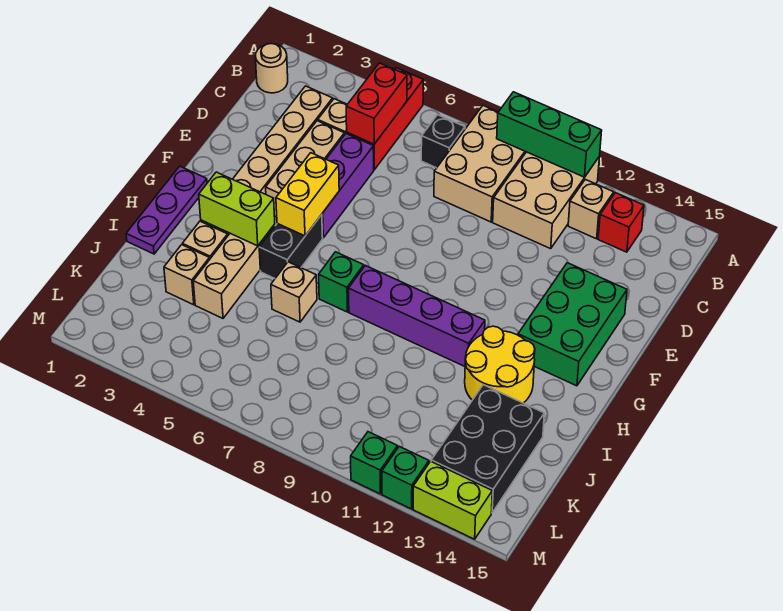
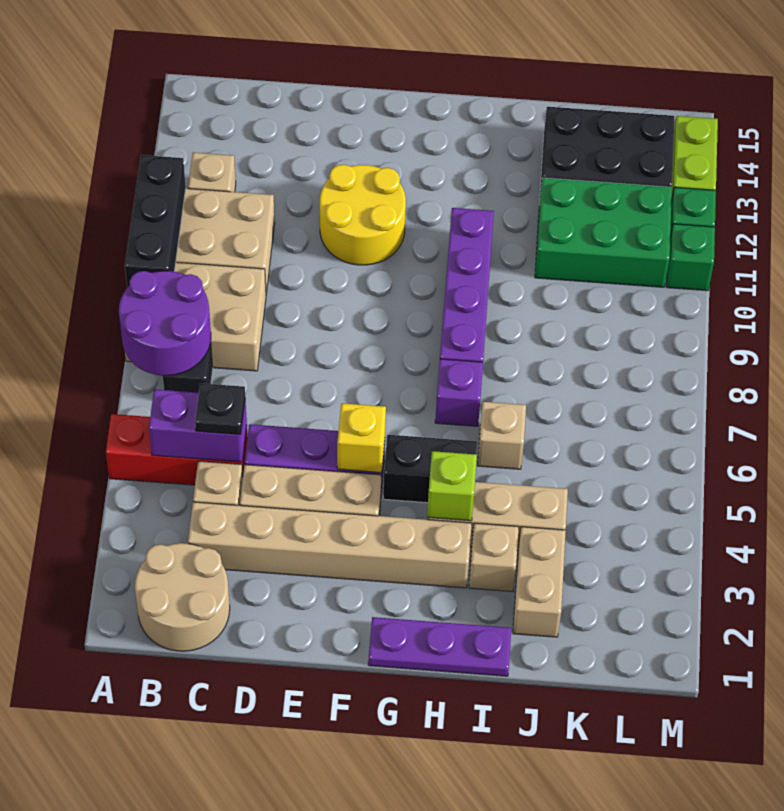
none -> purple round brick A7:B8 level 2
green brick A9:A11 level 2 -> black brick A9:A11 level 2
tan round brick B1 level 1 -> tan round brick B1:C2 level 1
red brick B5:C5 level 2 -> purple brick B5:C5 level 2
red brick B13 level 1 -> none
none -> black plate C5 level 3
green brick E13:G14 level 1 -> green brick J11:L12 level 1
yellow brick F5:G5 level 2 -> yellow brick F5 level 2
lime brick H3:H4 level 2 -> lime brick H4 level 2
green brick H7 level 1 -> purple brick H7 level 1
yellow round brick H12:I13 level 1 -> yellow round brick E11:F12 level 1
tan brick J3 level 1 -> tan brick J2:J3 level 1

